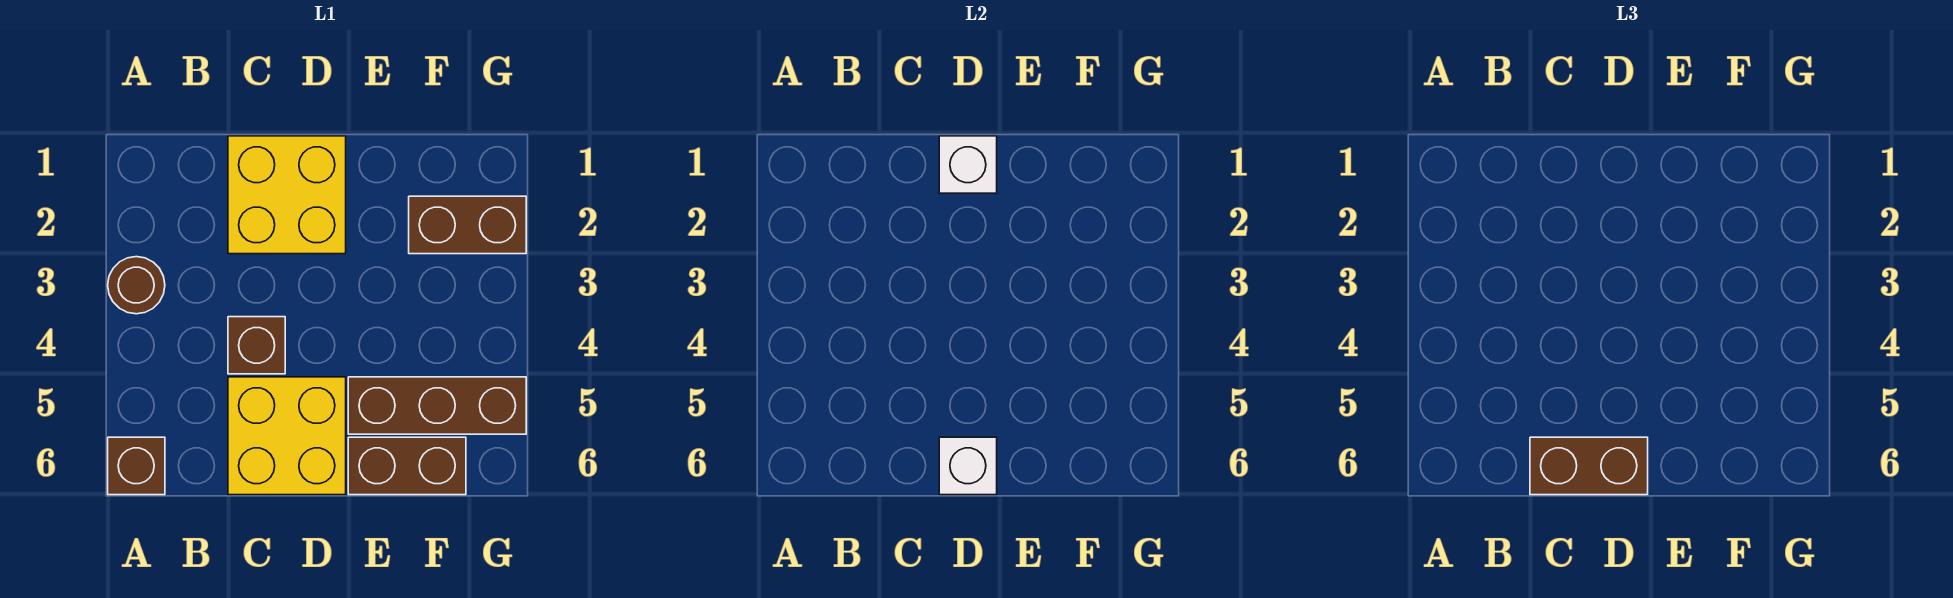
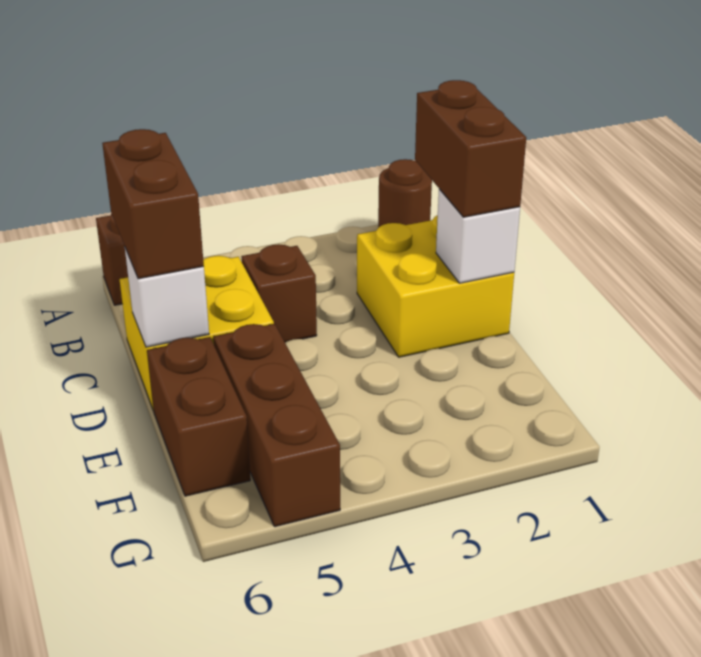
brown round brick A3 level 1 -> brown round brick A1 level 1
brown brick F2:G2 level 1 -> brown brick C1:D1 level 3

